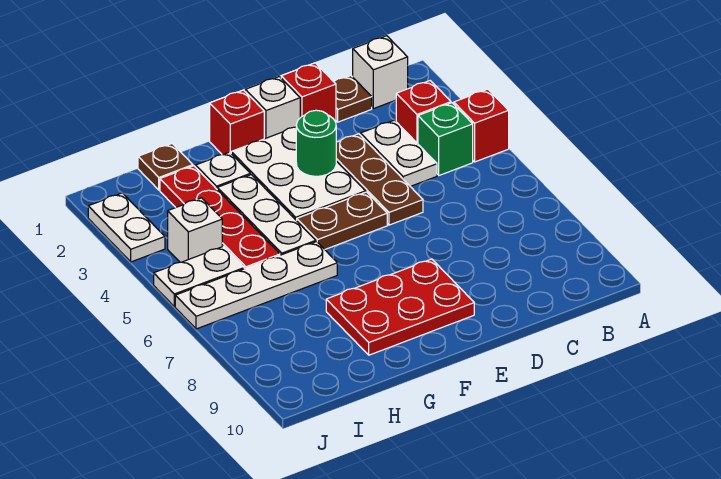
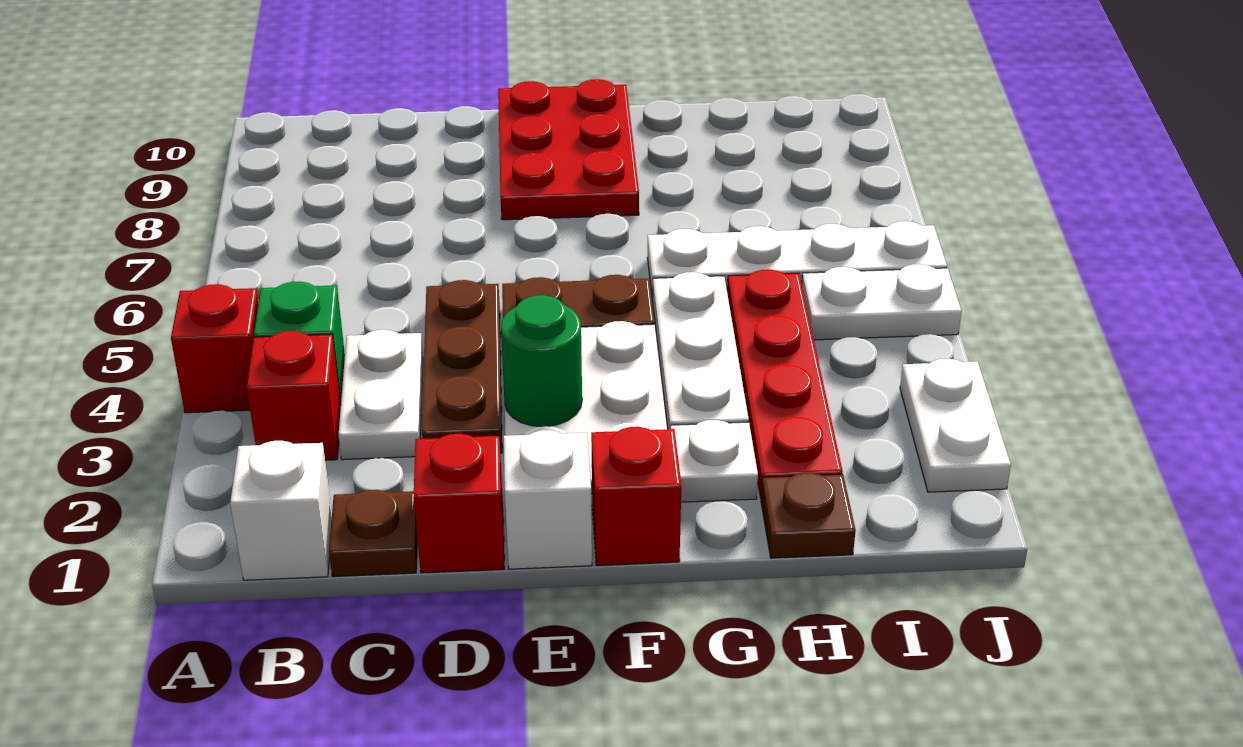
red plate E8:G9 level 1 -> red plate E8:F10 level 1
white brick I4 level 1 -> none

